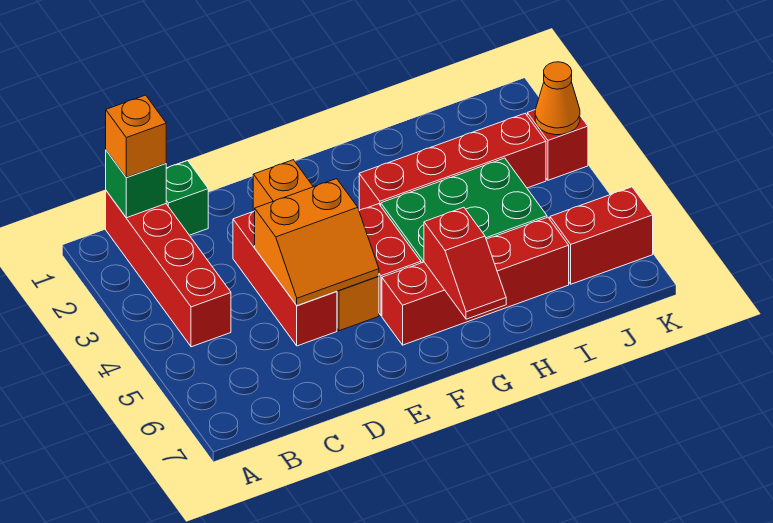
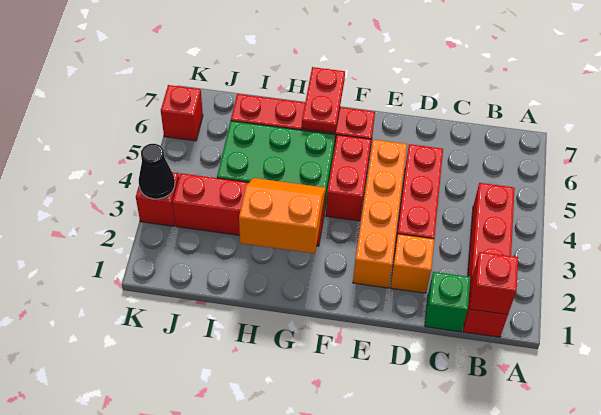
green brick B1 level 2 -> red brick B1 level 2
orange brick B1 level 3 -> orange brick D2 level 1
orange slope D4:E5 level 2 top 4 -> orange slope G2:H3 level 2 top 2
red slope G6:G7 level 2 top 6 -> red plate G6:G7 level 2
red brick J6:K6 level 1 -> red brick K6 level 1
orange cone K3 level 2 -> black cone K3 level 2

